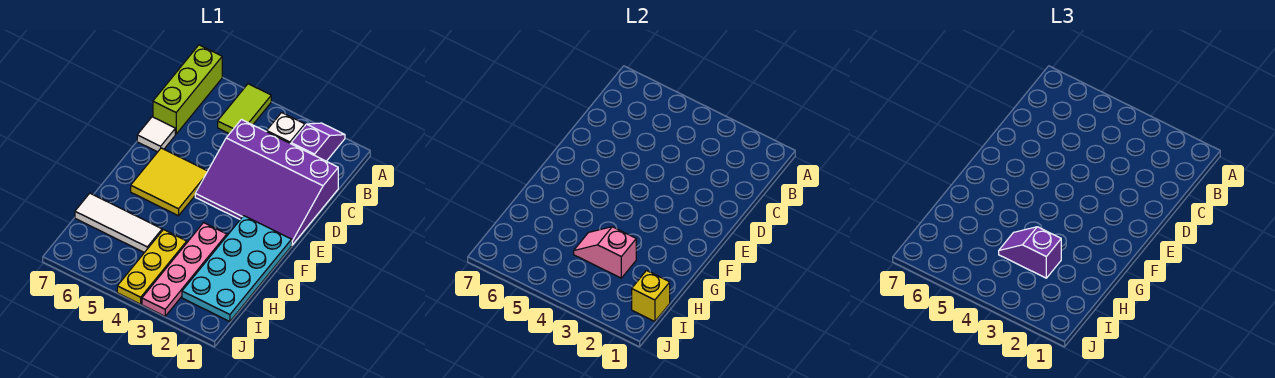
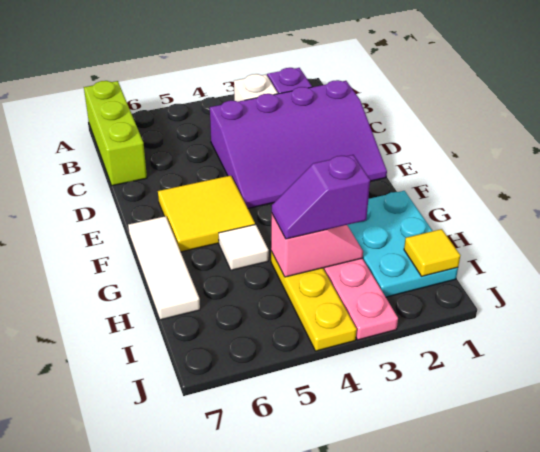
lime tile A5:B5 level 1 -> none
white tile D7 level 1 -> white tile G5 level 1
cyan plate F1:I2 level 1 -> cyan plate G1:I2 level 1
pink slope H3:H4 level 2 top 3 -> pink slope H3:H4 level 2 top 4
white tile H5:H7 level 1 -> white tile F7:H7 level 1
yellow brick I1 level 2 -> yellow tile I1 level 2

